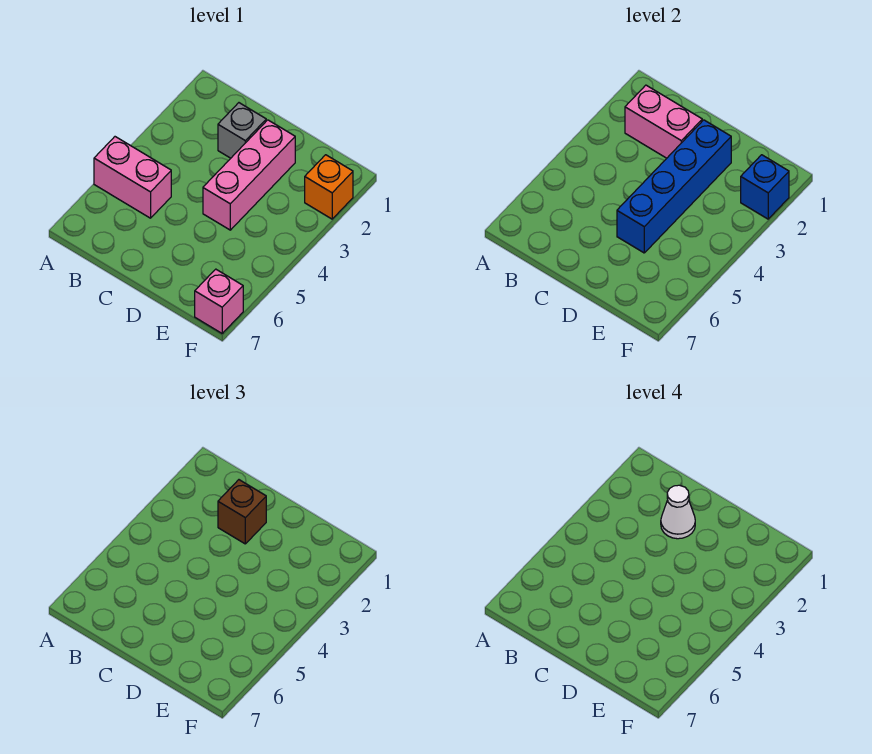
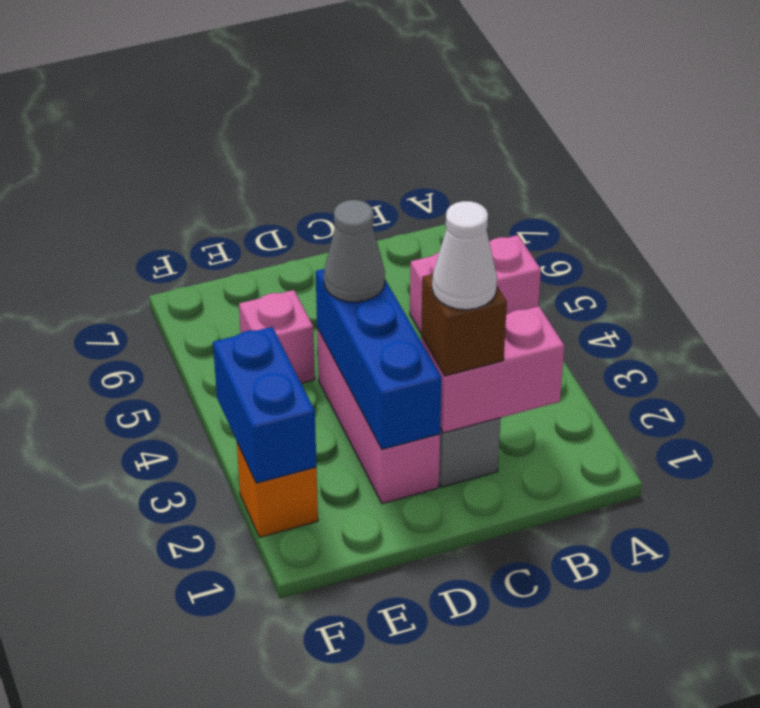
blue brick D2:D5 level 2 -> blue brick D2:D4 level 2
none -> grey cone D4 level 3
blue brick F2 level 2 -> blue brick F2:F3 level 2
pink brick F7 level 1 -> pink brick E5 level 1

